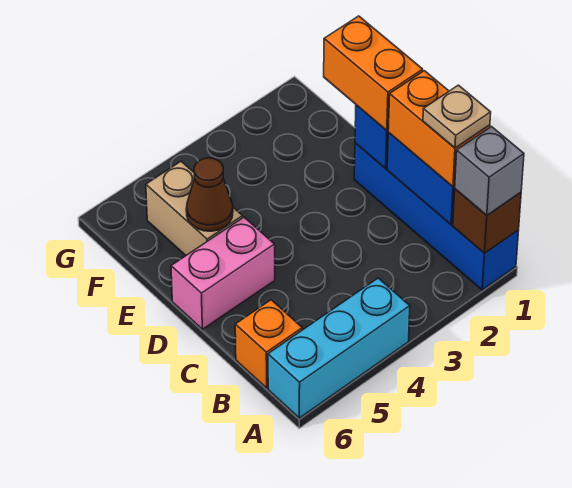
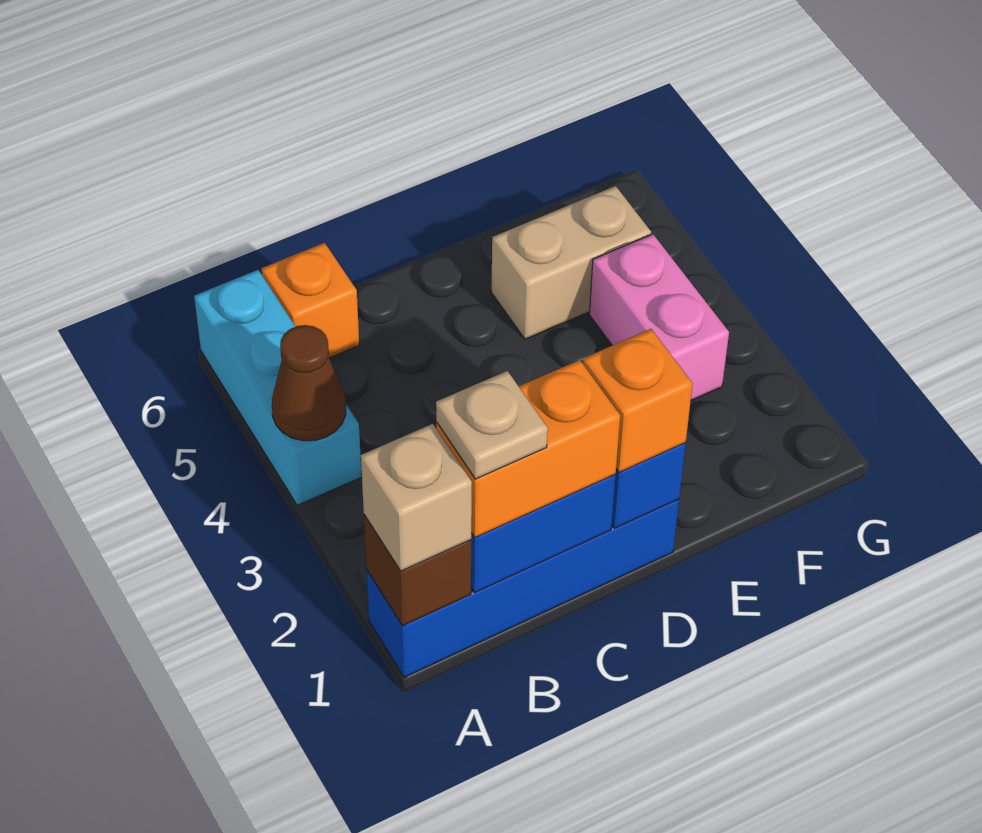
grey brick A1 level 3 -> tan brick A1 level 3
orange brick D1:E1 level 3 -> orange brick D1 level 3
pink brick D5:D6 level 1 -> pink brick F3:F4 level 1
brown cone E5 level 2 -> brown cone A4 level 2

